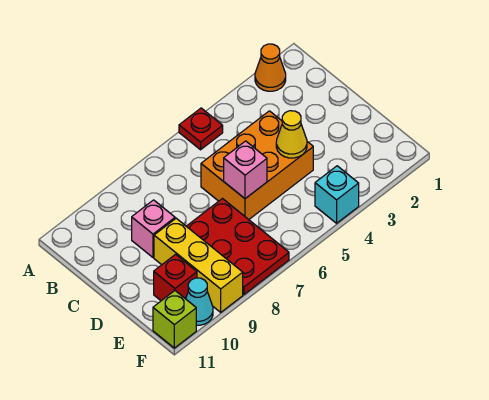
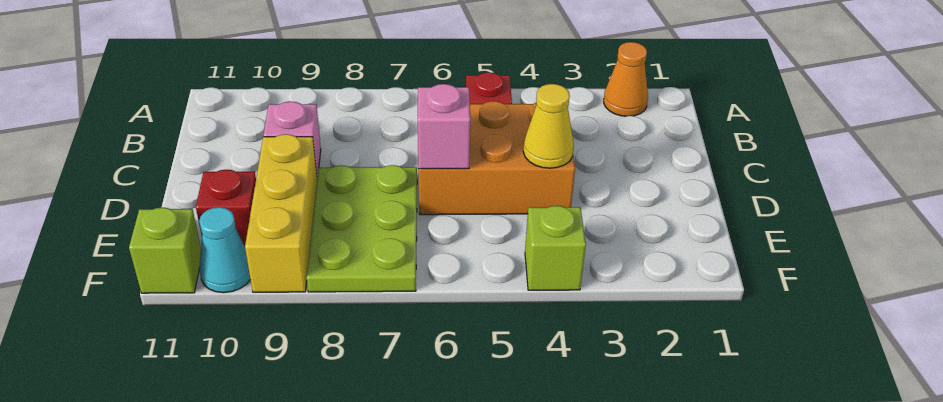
red plate D7:F8 level 1 -> lime plate D7:F8 level 1
cyan brick F4 level 1 -> lime brick F4 level 1

